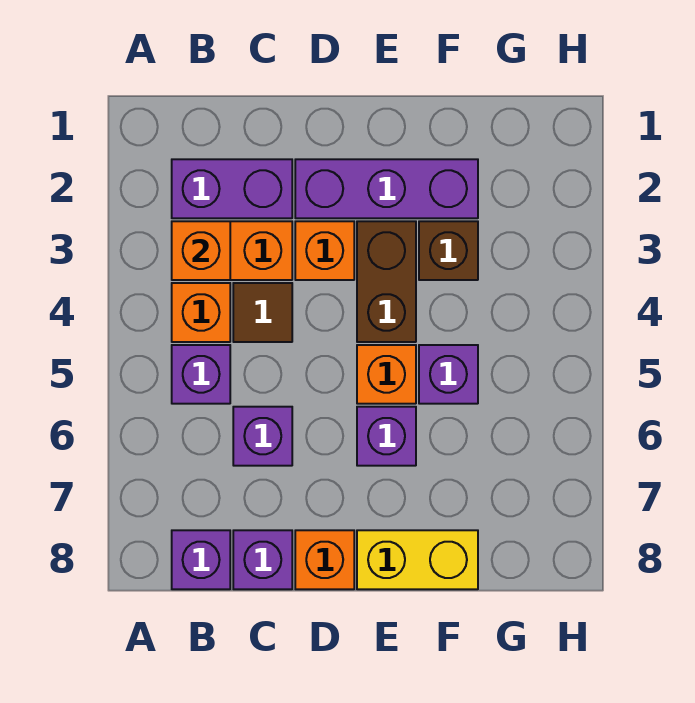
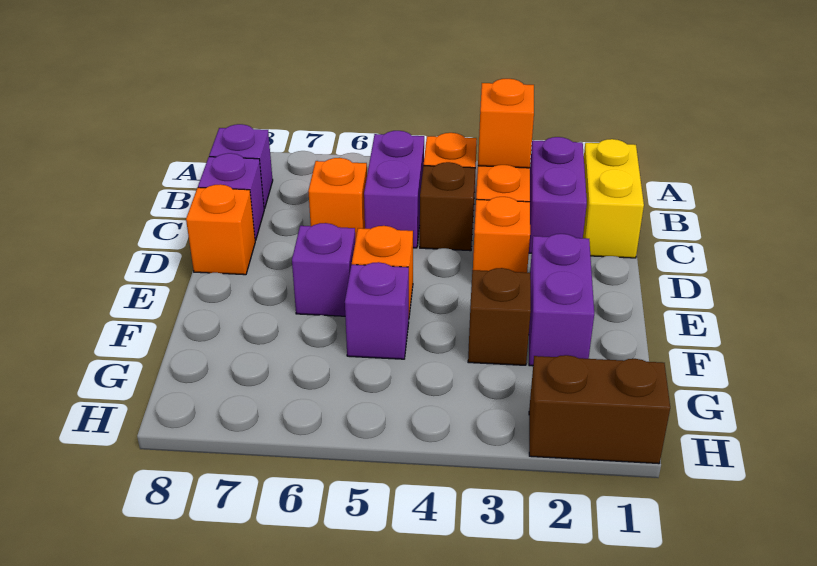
purple brick B5 level 1 -> purple brick B5:C5 level 1
brown tile C4 level 1 -> brown brick C4 level 1
purple brick C6 level 1 -> orange brick C6 level 1
purple brick D2:F2 level 1 -> purple brick E2:F2 level 1
brown brick E3:E4 level 1 -> brown brick H1:H2 level 1
yellow brick E8:F8 level 1 -> yellow brick B1:C1 level 1

